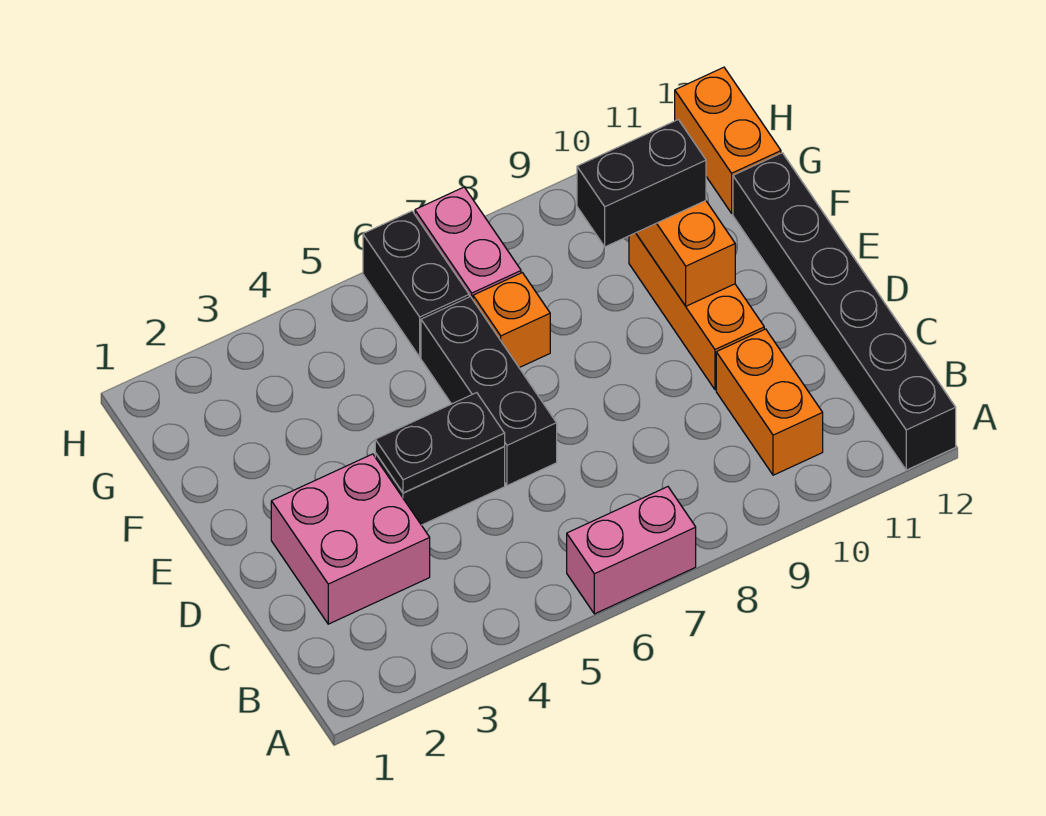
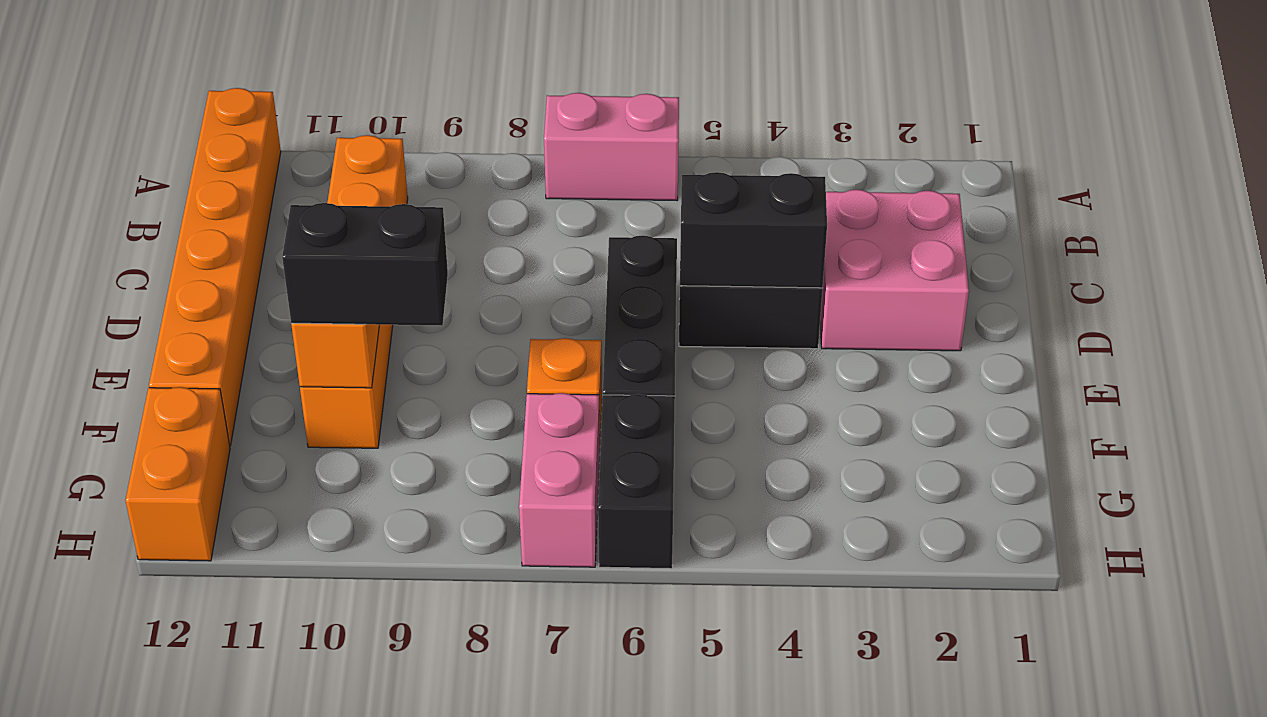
black brick A12:F12 level 1 -> orange brick A12:F12 level 1
black plate D4:D5 level 2 -> black brick D4:D5 level 2

